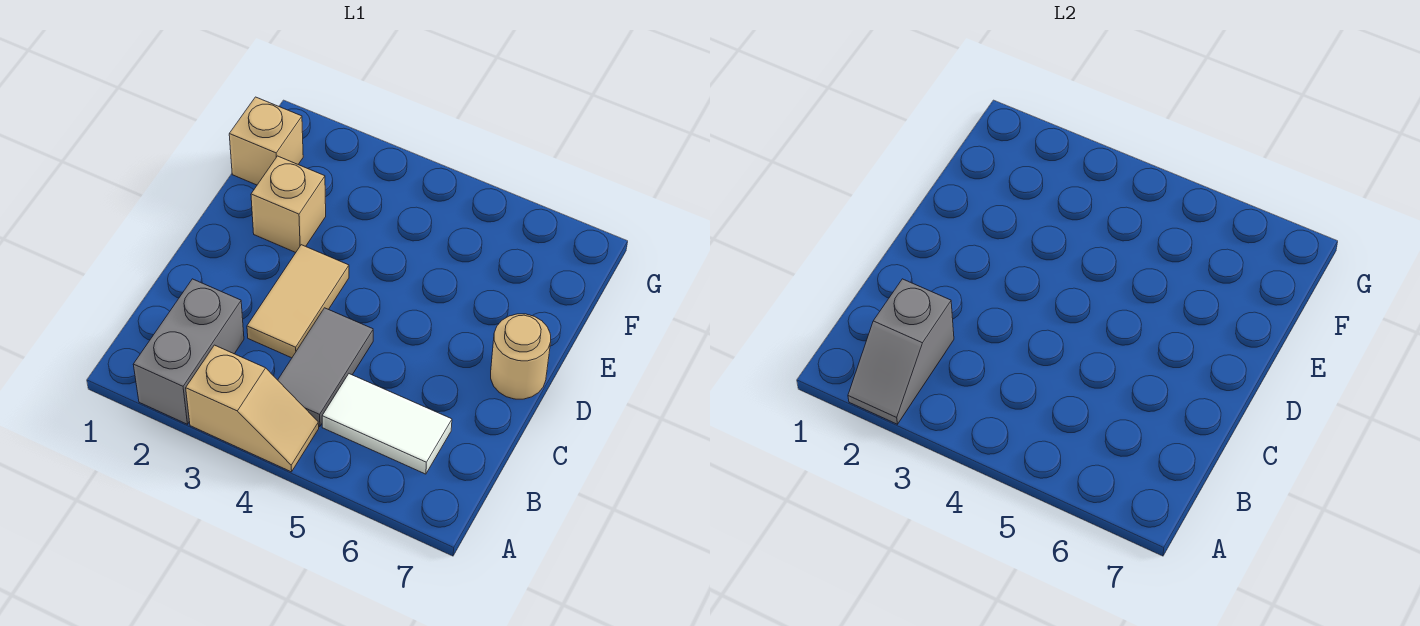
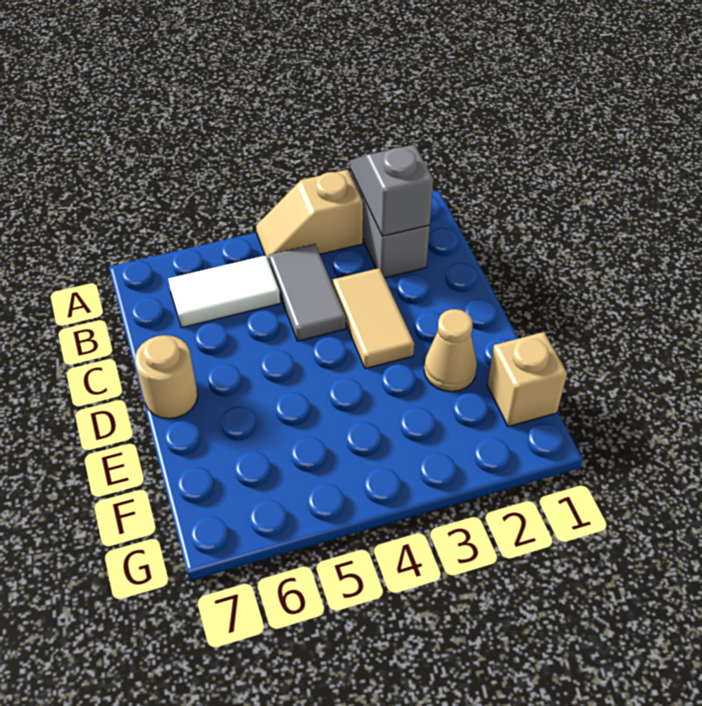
tan brick E2 level 1 -> tan cone E2 level 1

